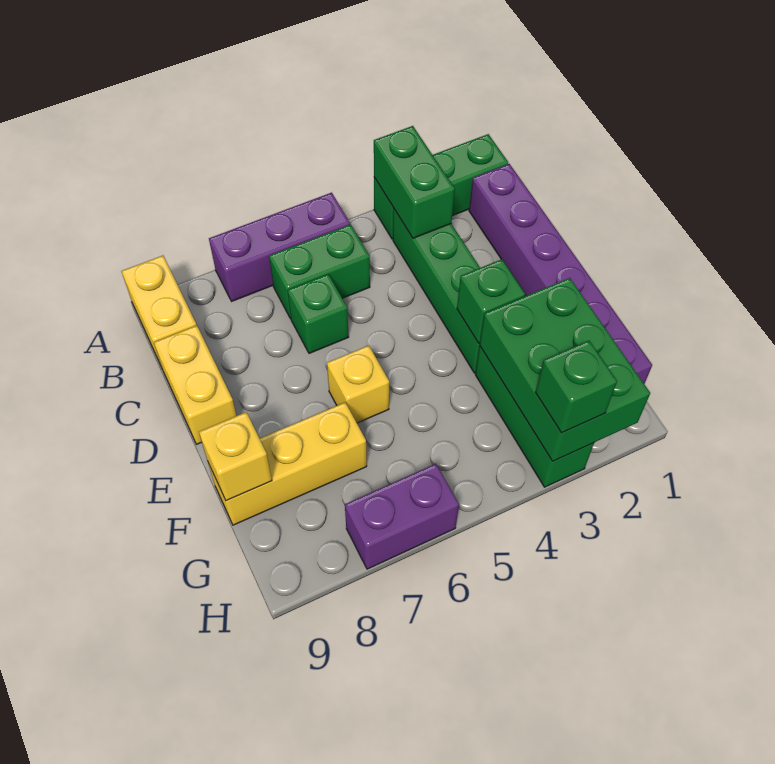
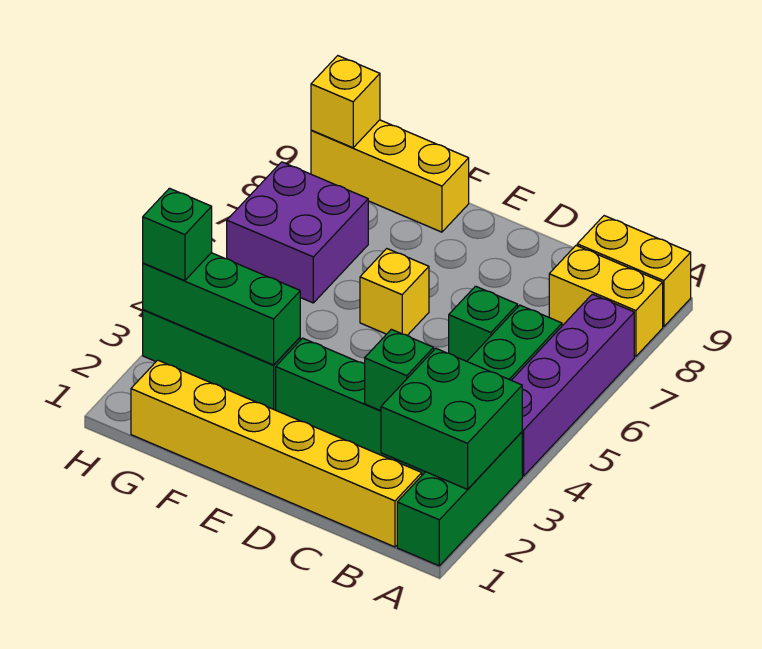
green brick A3:B3 level 2 -> green brick A2:B3 level 2
purple brick A5:A7 level 1 -> purple brick A4:A7 level 1
purple brick B1:G1 level 1 -> yellow brick B1:G1 level 1
yellow brick C9:D9 level 1 -> yellow brick A8:B8 level 1
green brick E3 level 2 -> green brick C3 level 2
green brick F2:H3 level 2 -> green brick F3:H3 level 2
yellow brick F7:F9 level 1 -> yellow brick F9:H9 level 1
yellow brick F9 level 2 -> yellow brick H9 level 2
purple brick H6:H7 level 1 -> purple brick G6:H7 level 1

